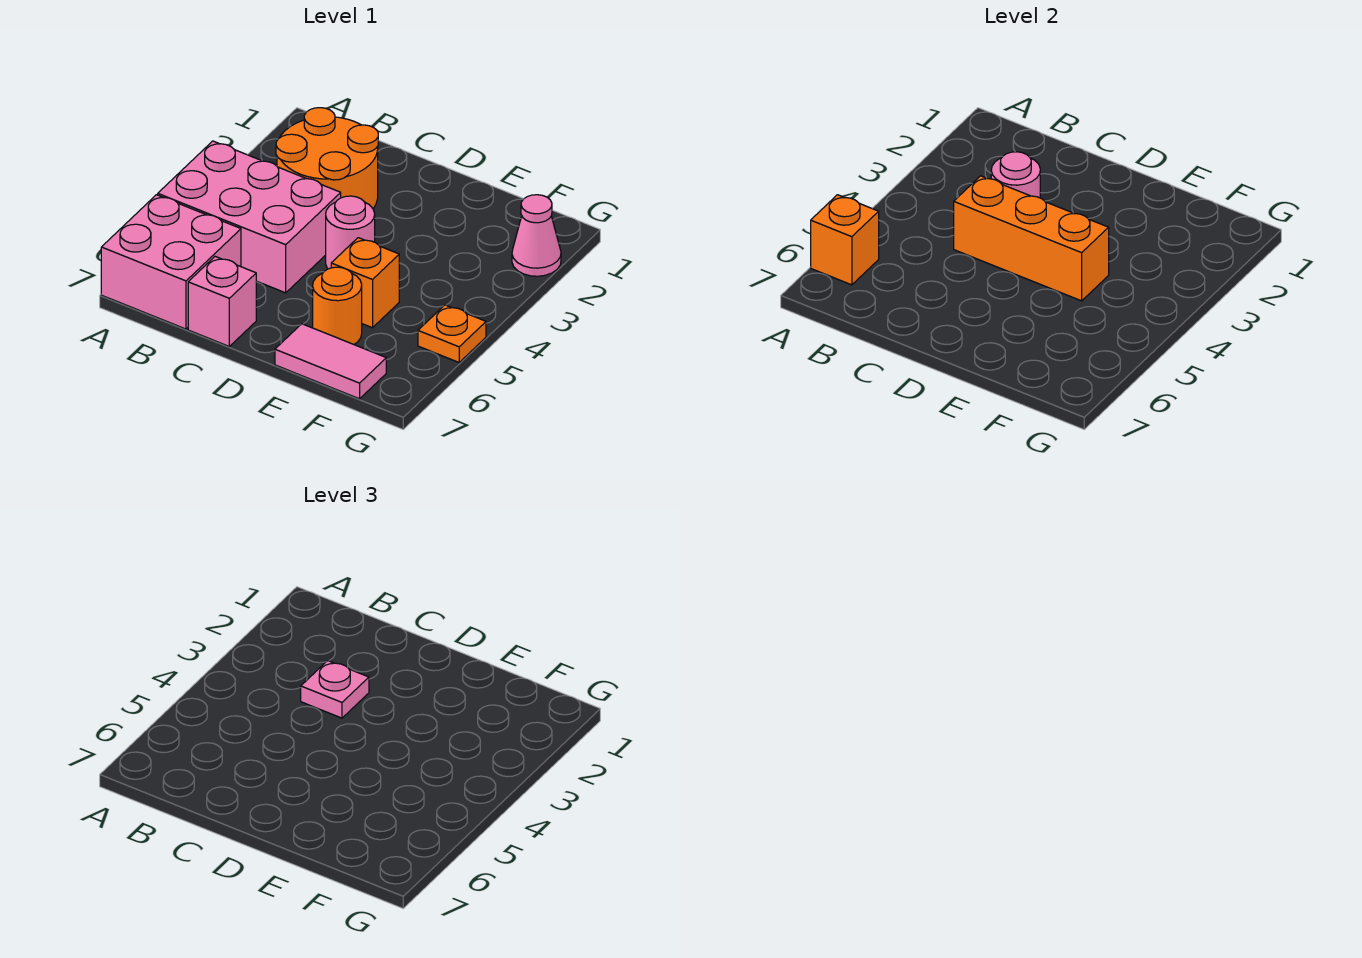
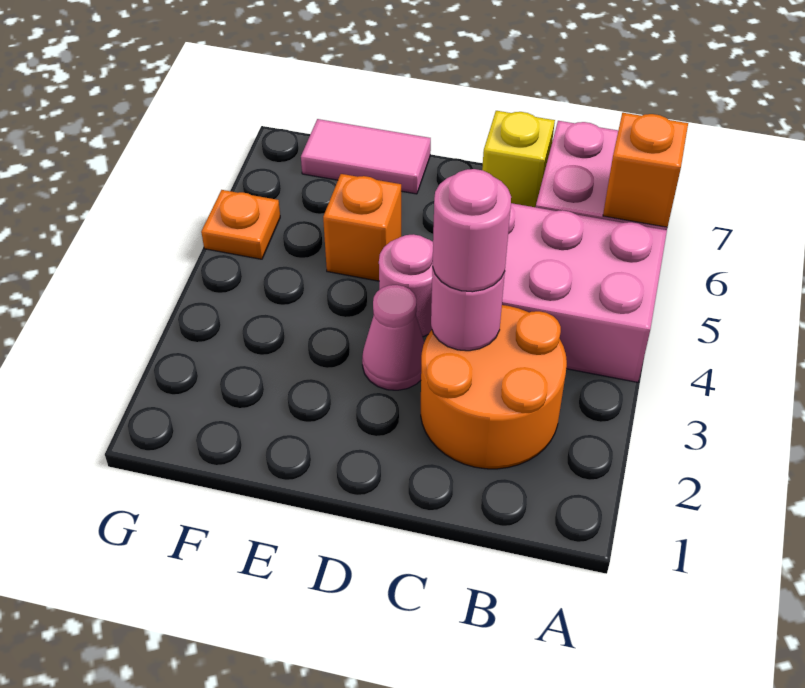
pink plate C3 level 3 -> pink round brick C3 level 3
orange brick C4:E4 level 2 -> none
pink brick C7 level 1 -> yellow brick C7 level 1
orange round brick E6 level 1 -> none
pink cone G2 level 1 -> pink cone D3 level 1

